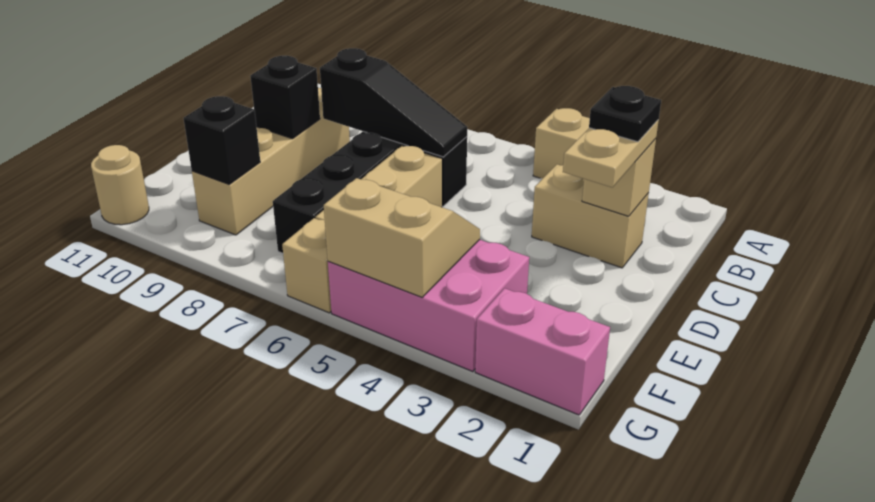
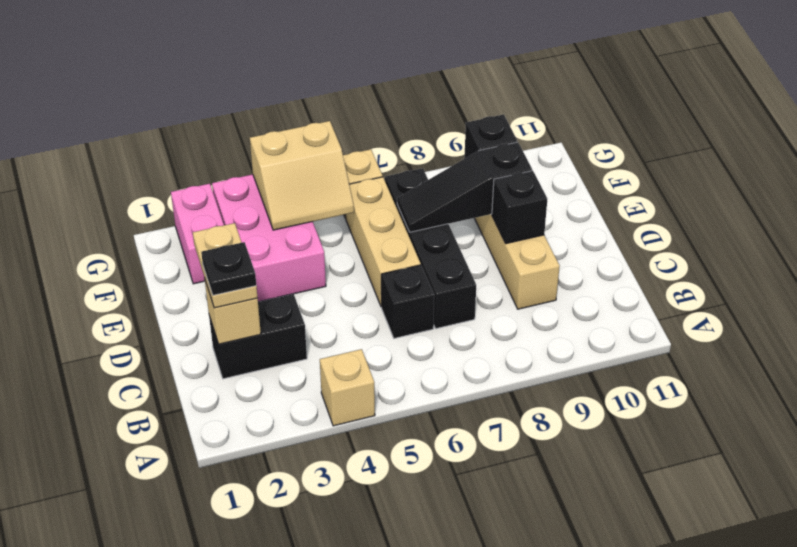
tan brick C2:C3 level 1 -> black brick C2:C3 level 1
black slope C6:C8 level 2 top 8 -> black slope E7:E9 level 2 top 9
pink brick F3:G5 level 1 -> pink brick E3:G4 level 1
pink brick G1:G2 level 1 -> pink brick F2:G2 level 1
tan round brick G11 level 1 -> none

